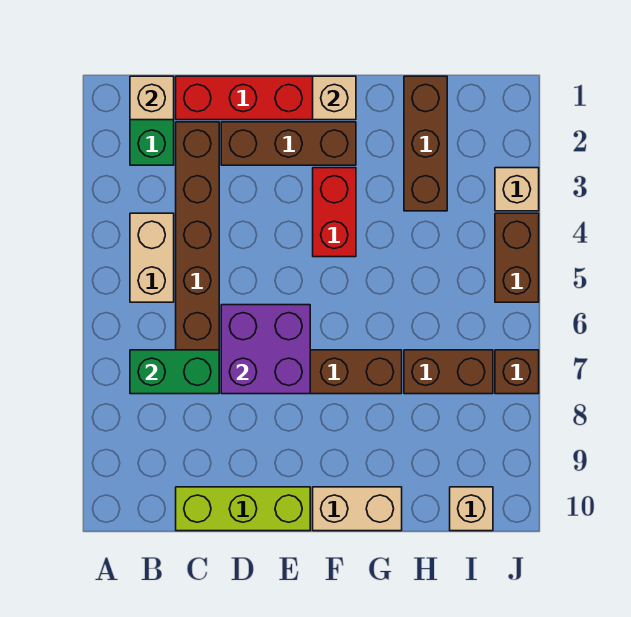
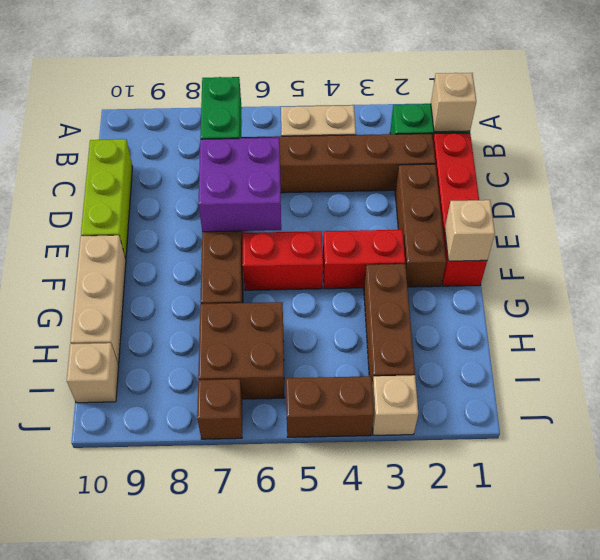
none -> red brick F5:F6 level 1
tan brick F10:G10 level 1 -> tan brick F10:H10 level 1
brown brick H1:H3 level 1 -> brown brick G3:I3 level 1
brown brick H7:I7 level 1 -> brown brick H6:I7 level 1

